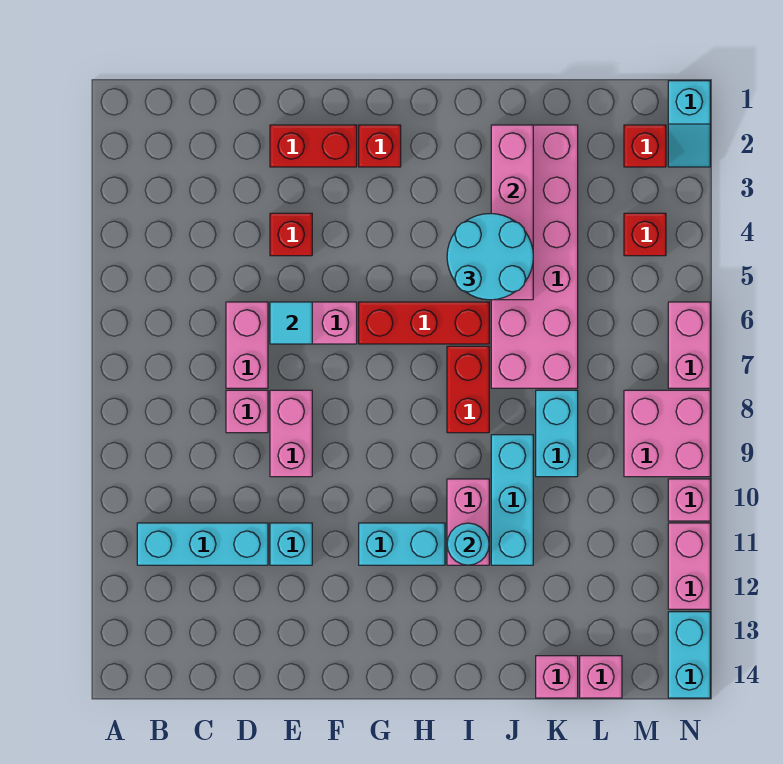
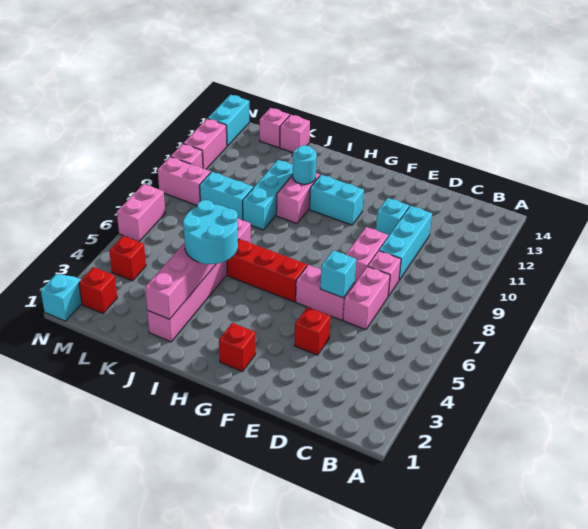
cyan brick B11:D11 level 1 -> cyan brick D9:D11 level 1
red brick E2:F2 level 1 -> none
cyan tile E6 level 2 -> cyan brick E6 level 2
red brick I7:I8 level 1 -> none
pink brick J2:K7 level 1 -> pink brick J2:J7 level 1
cyan brick K8:K9 level 1 -> cyan brick K9:L9 level 1
pink brick M8:N9 level 1 -> pink brick M9:N9 level 1

